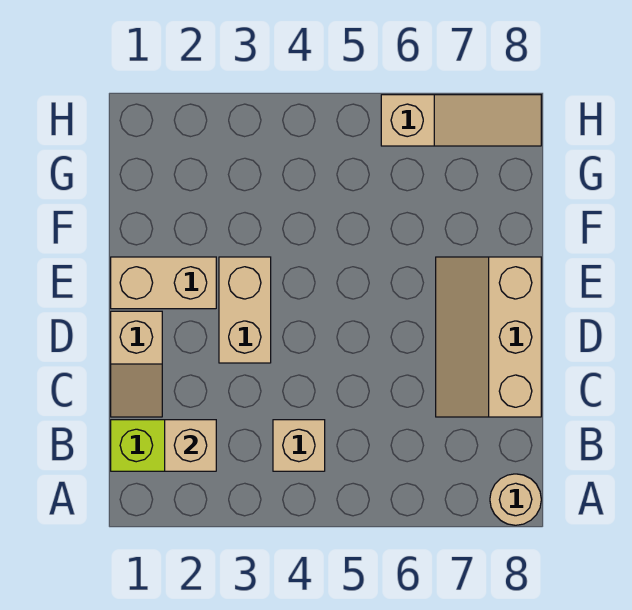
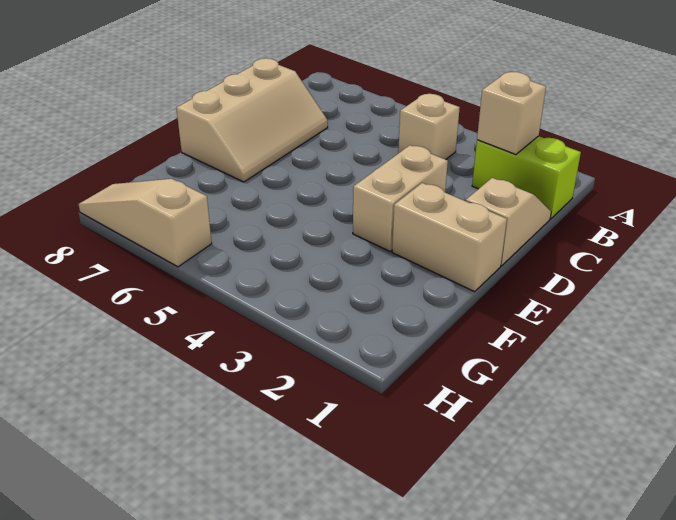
tan round brick A8 level 1 -> none

